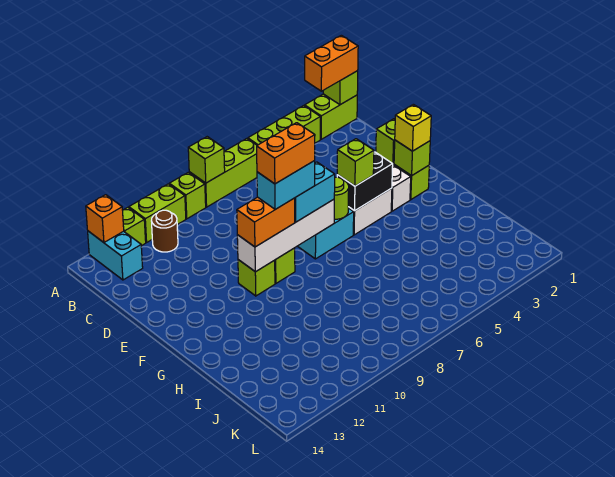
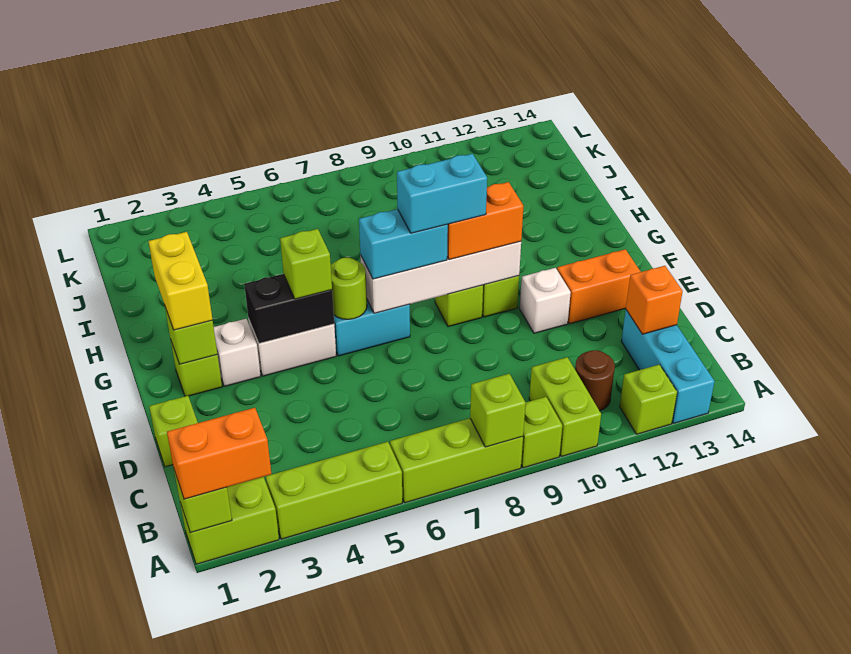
lime brick A10:A11 level 1 -> lime brick A10:B10 level 1
cyan brick A13:B13 level 1 -> cyan brick A13:C13 level 1
orange brick A13 level 2 -> orange brick C13 level 2
none -> white brick E11 level 1
yellow brick F2 level 3 -> yellow brick F2:G2 level 3
orange brick F8:F9 level 5 -> orange brick E12:E13 level 1

